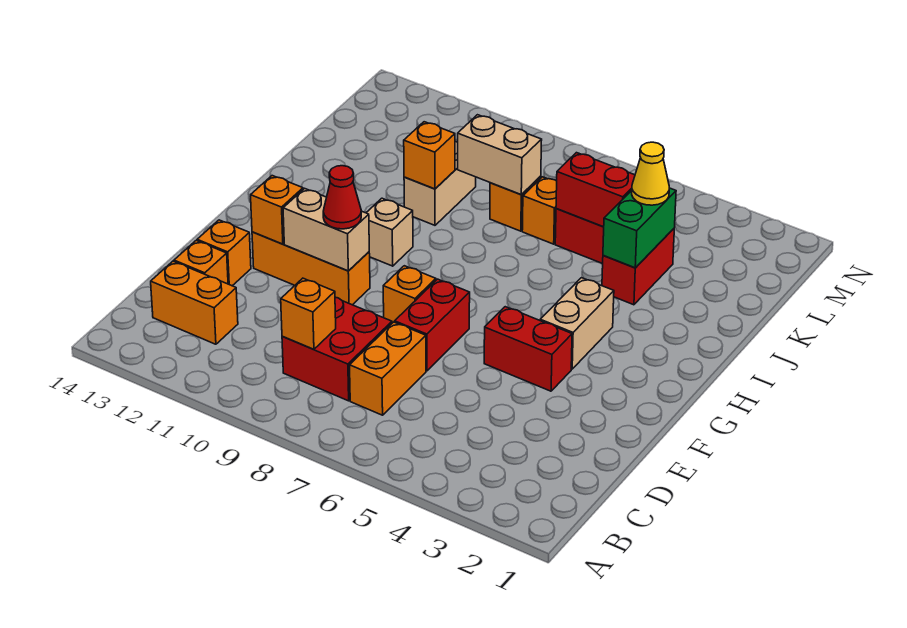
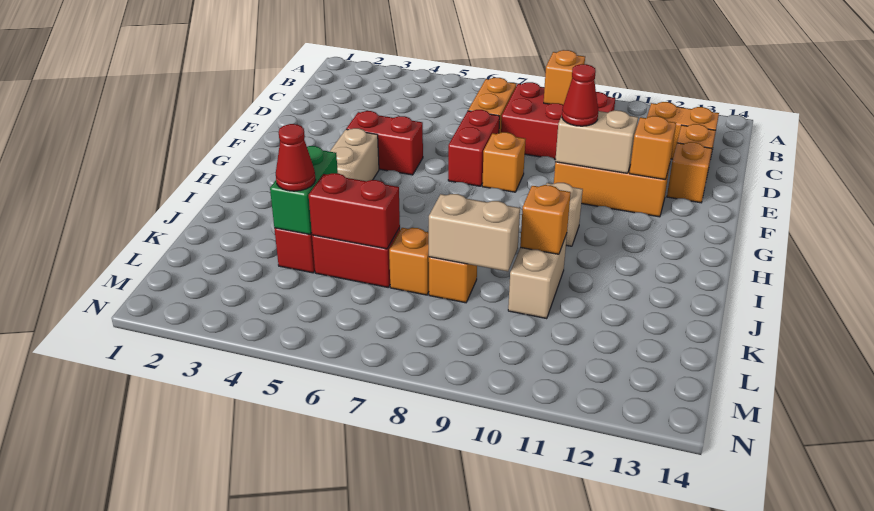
red brick C8:D9 level 1 -> red brick C8:D10 level 1
yellow cone K4 level 3 -> red cone K4 level 3

